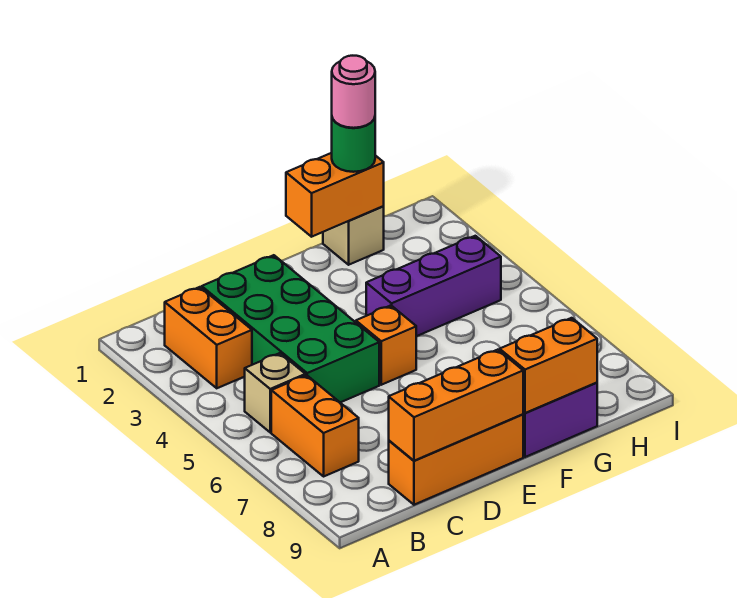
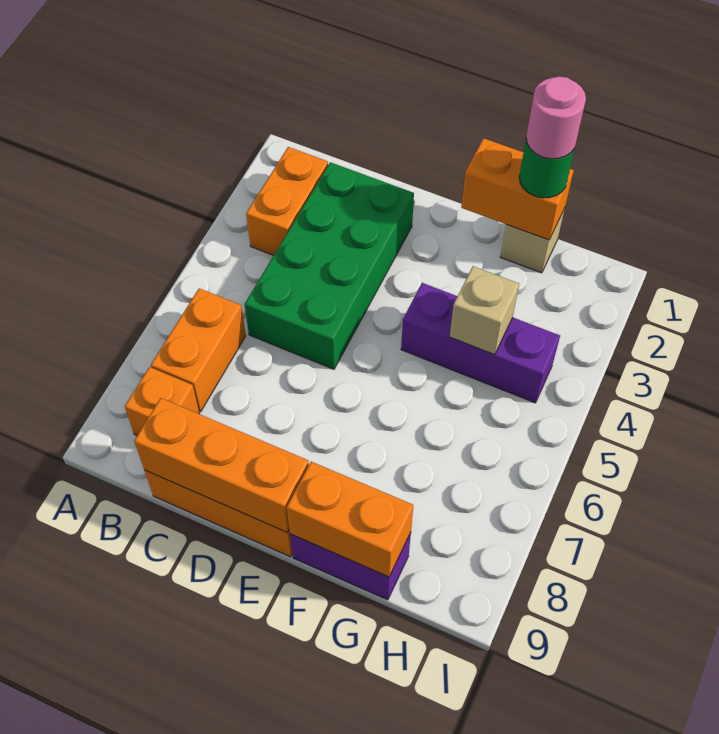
tan brick B5 level 1 -> tan brick G4 level 2
orange brick E5 level 1 -> orange brick B8 level 1

